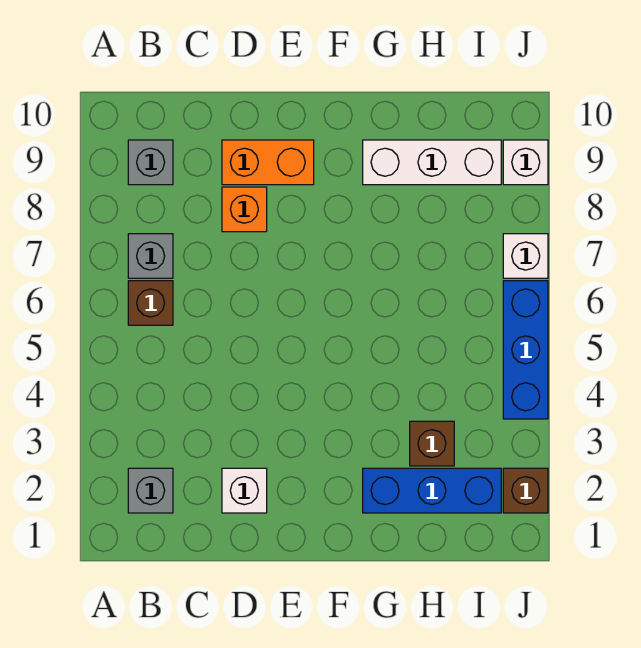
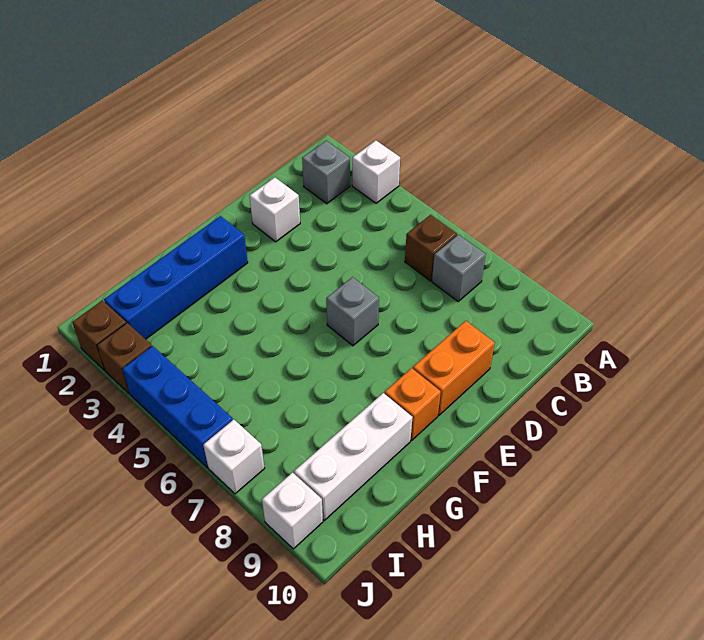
none -> white brick A3 level 1
grey brick B9 level 1 -> grey brick E6 level 1
orange brick D8 level 1 -> orange brick F9 level 1
blue brick G2:I2 level 1 -> blue brick F2:I2 level 1
brown brick H3 level 1 -> brown brick J3 level 1

